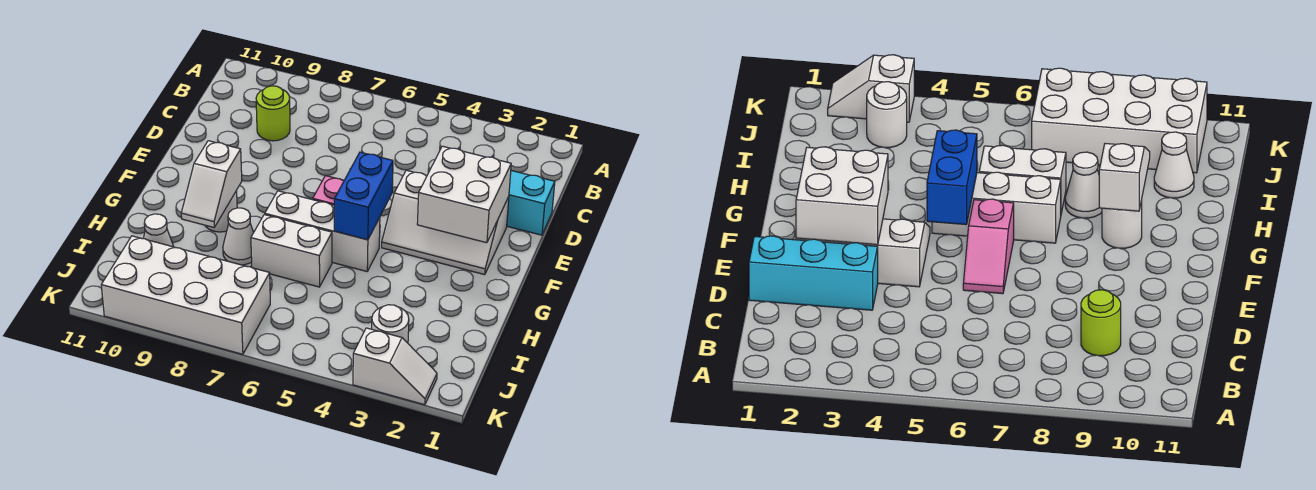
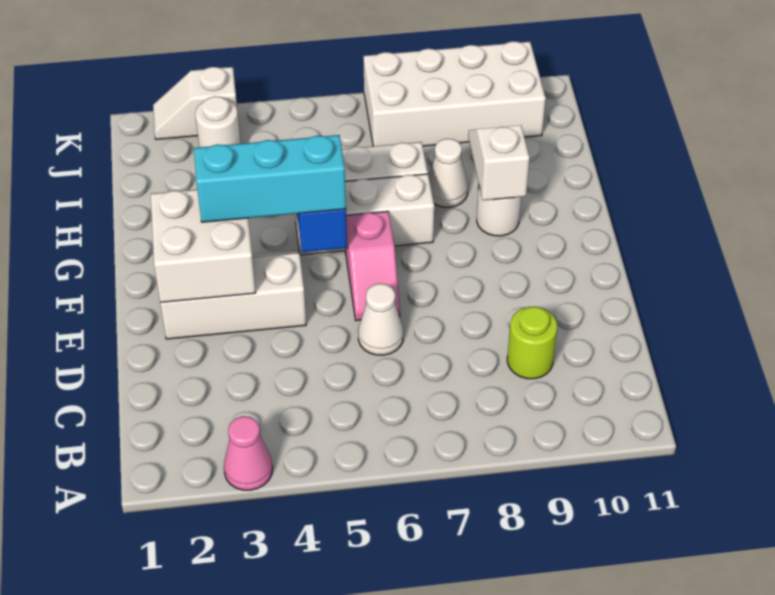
none -> pink cone A3 level 1
cyan brick D1:D3 level 1 -> cyan brick F3:F5 level 3
white cone I10 level 1 -> white cone D6 level 1

